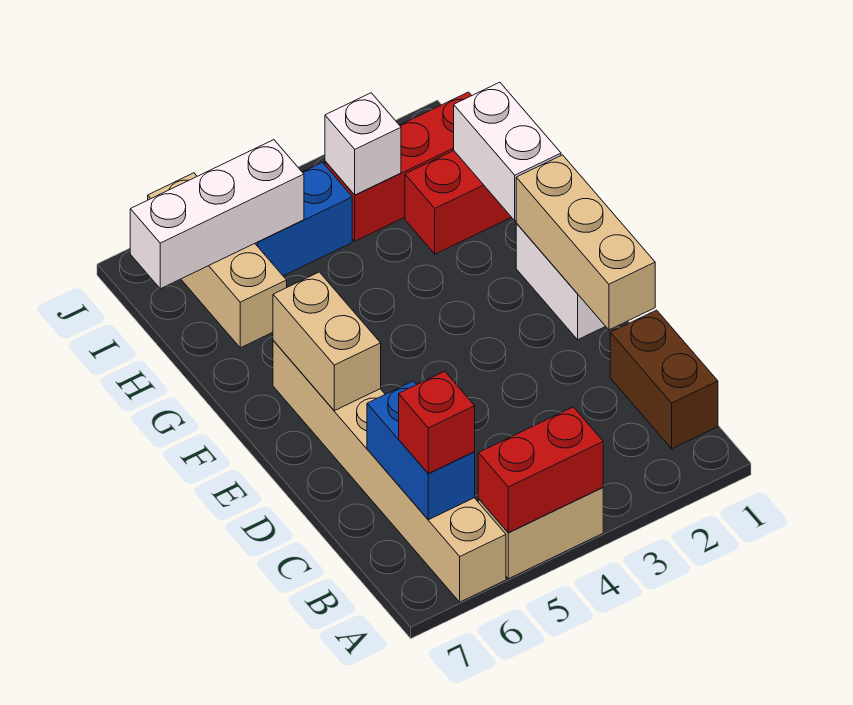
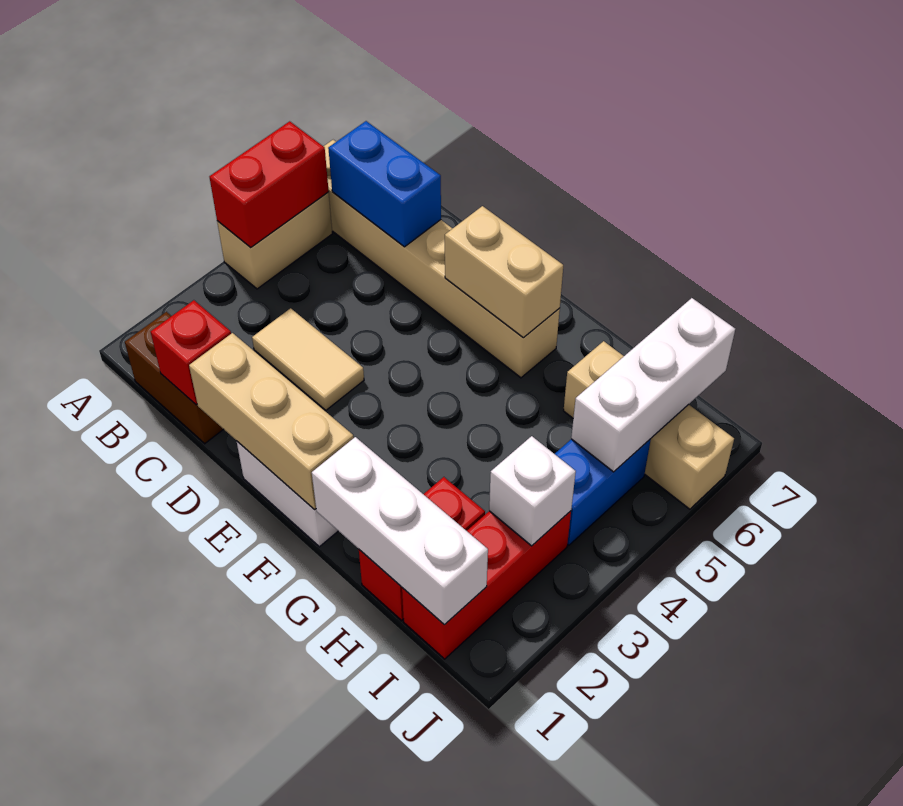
red brick B6 level 3 -> red brick C1 level 2
none -> tan tile C3:D3 level 1
white brick G1:H1 level 2 -> white brick G1:I1 level 2

